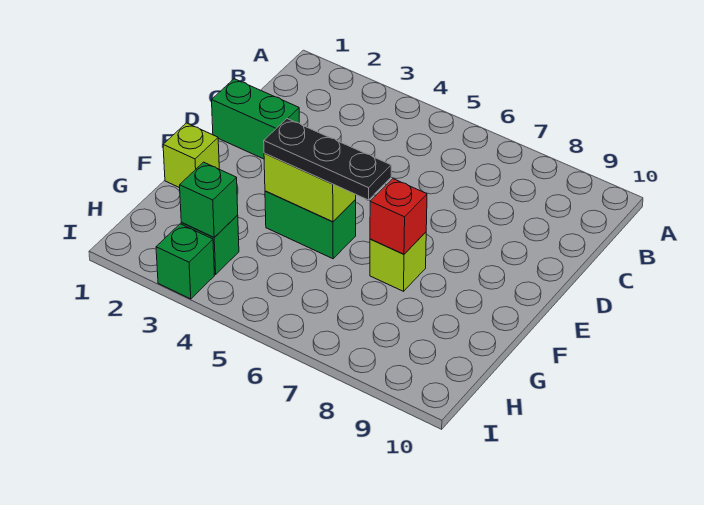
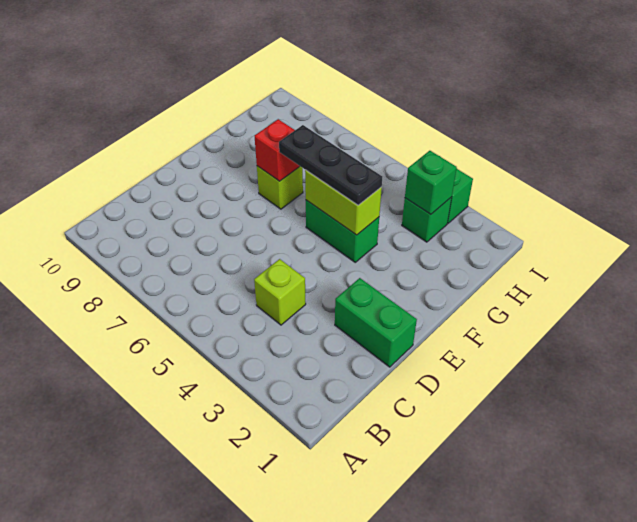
lime brick F1 level 1 -> lime brick C4 level 1

